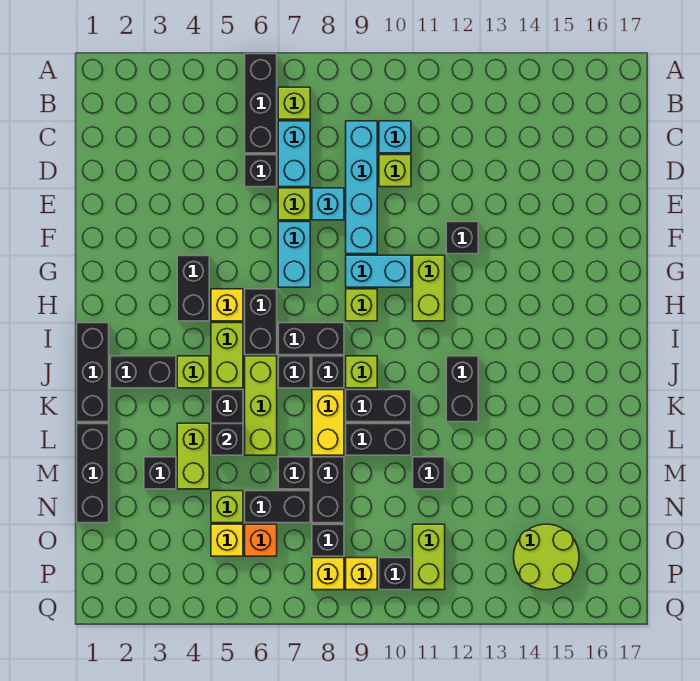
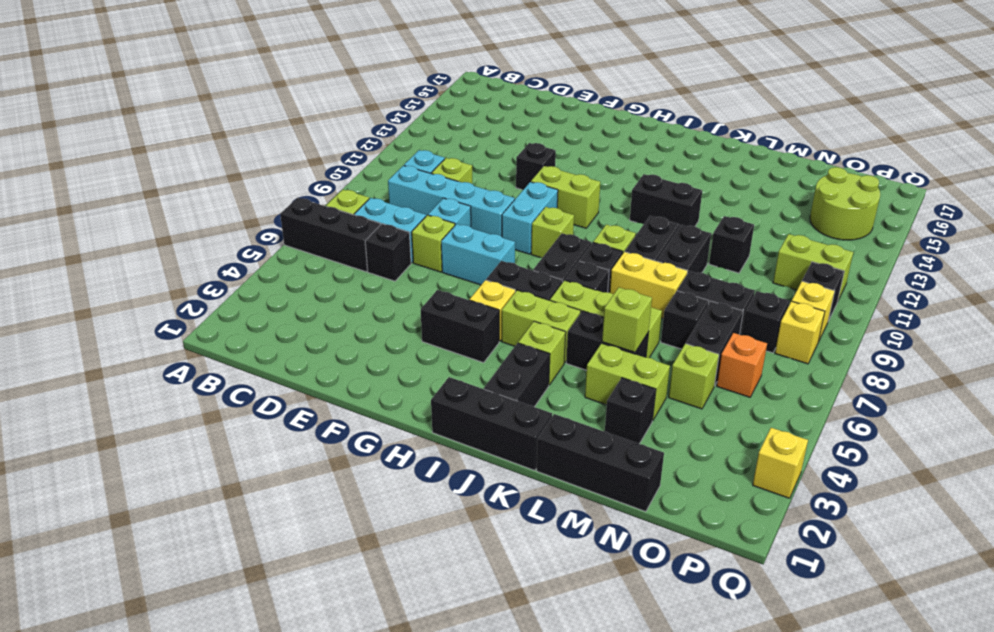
black brick L5 level 2 -> lime brick L5 level 2
yellow brick O5 level 1 -> yellow brick Q3 level 1

